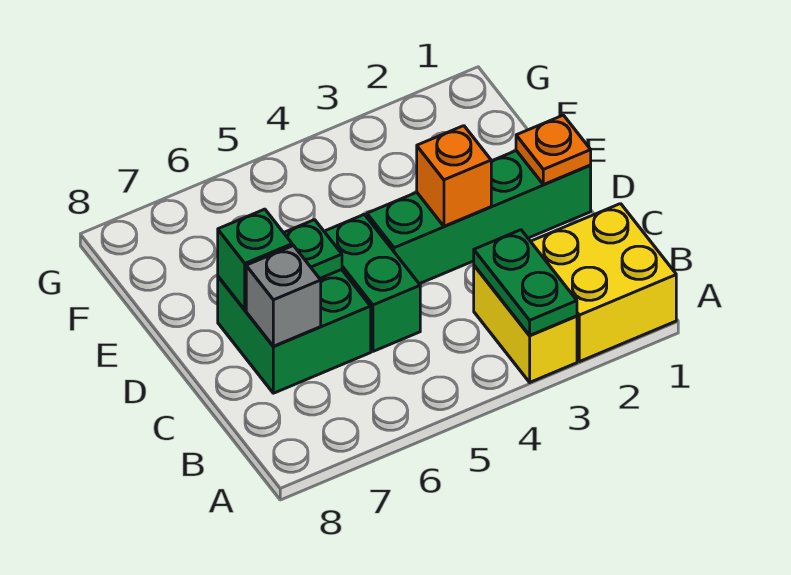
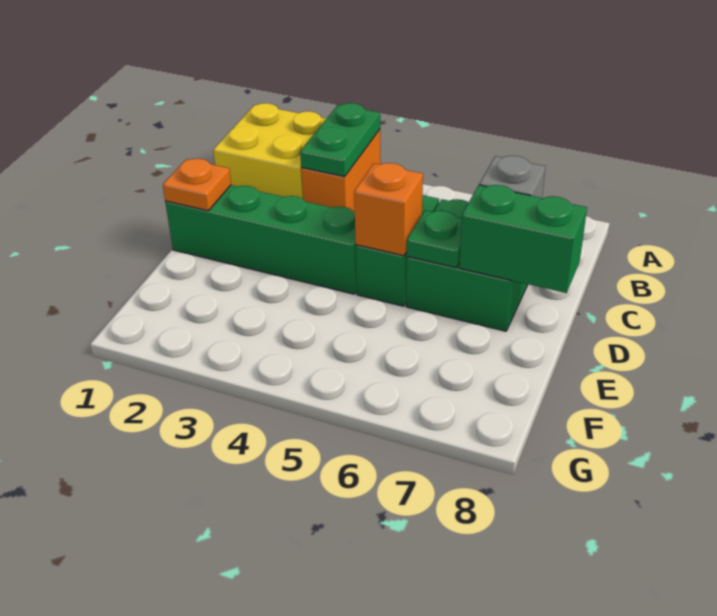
yellow brick A3:B3 level 1 -> orange brick A3:B3 level 1
orange brick D3 level 2 -> orange brick D5 level 2
green brick D7 level 2 -> green brick D7:D8 level 2

